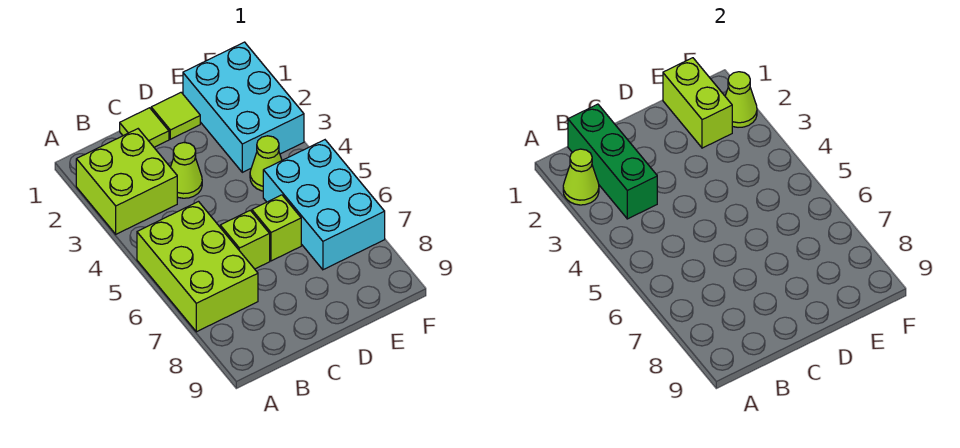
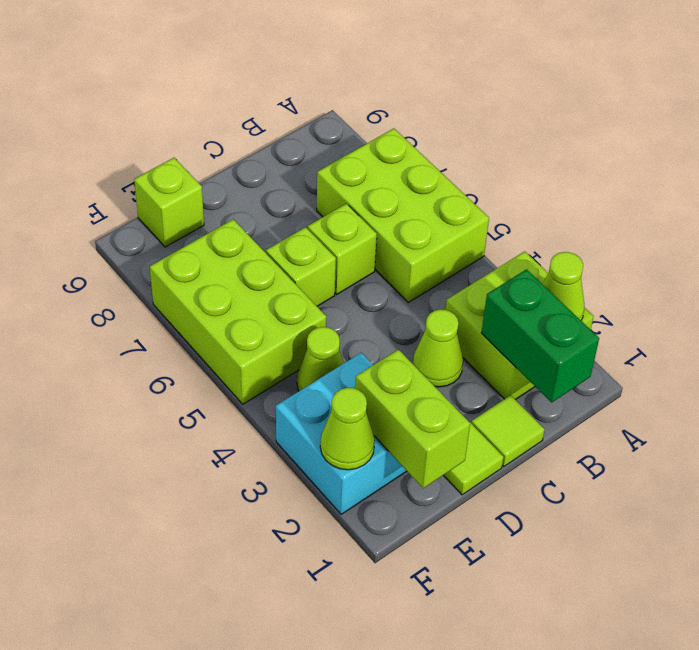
green brick B1:B3 level 2 -> green brick B1:B2 level 2
cyan brick E1:F3 level 1 -> cyan brick E2:F3 level 1
cyan brick E5:F7 level 1 -> lime brick E5:F7 level 1
none -> lime brick E9 level 1

